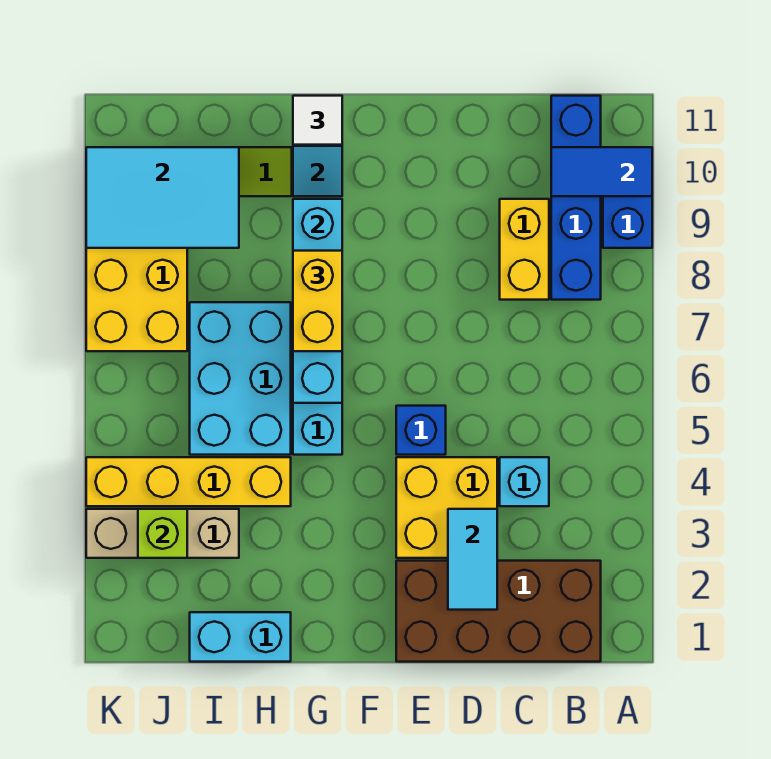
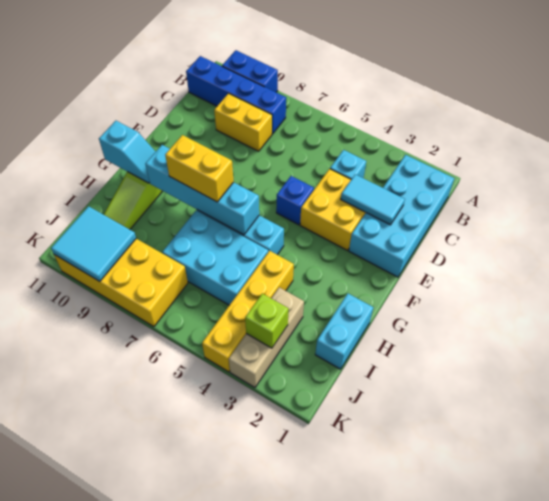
blue tile A10:B10 level 2 -> none
brown brick B1:E2 level 1 -> cyan brick B1:E2 level 1
white tile G11 level 3 -> none
cyan tile I9:K10 level 2 -> cyan tile J9:K10 level 2

